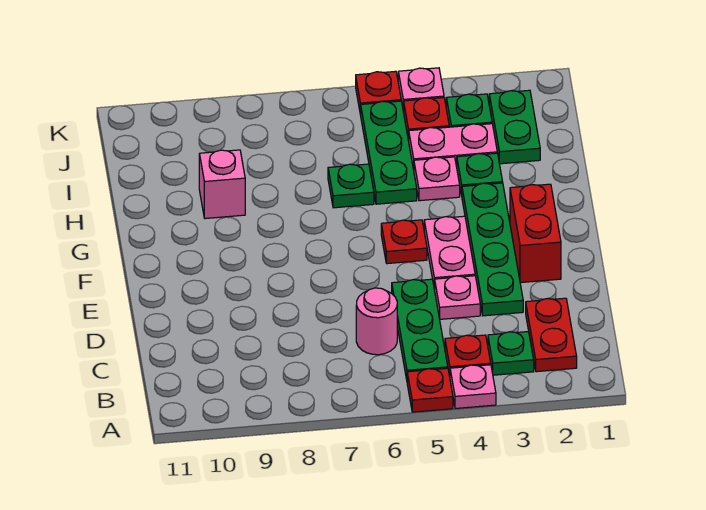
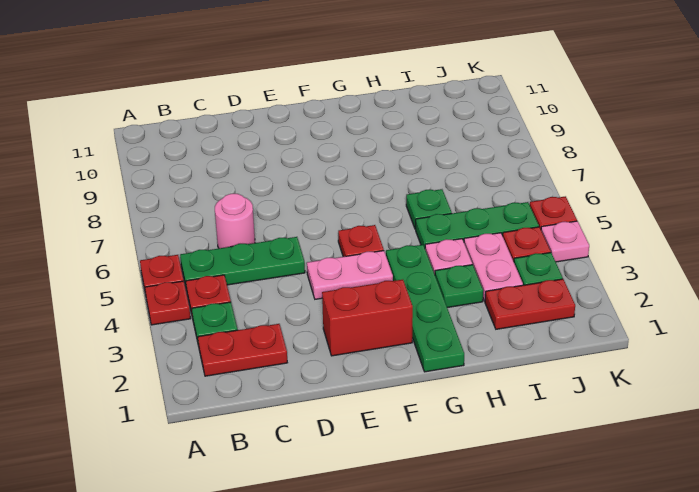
pink plate A4 level 1 -> red plate A4 level 1
green plate D3:G3 level 1 -> green plate G1:G4 level 1
pink plate D4 level 1 -> none
pink brick H9 level 1 -> none
green plate I2:J2 level 1 -> red plate I2:J2 level 1

